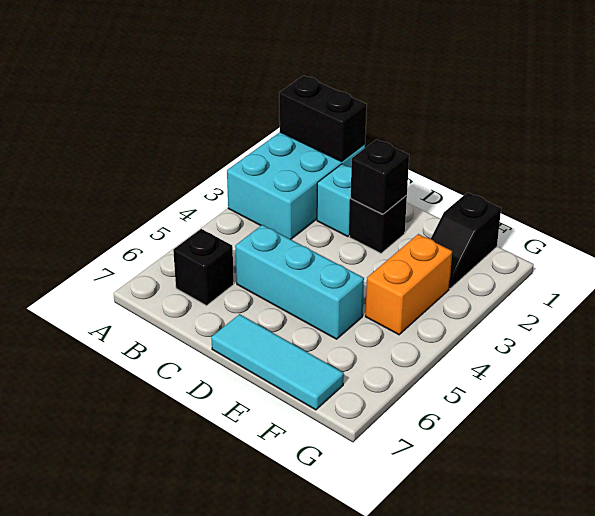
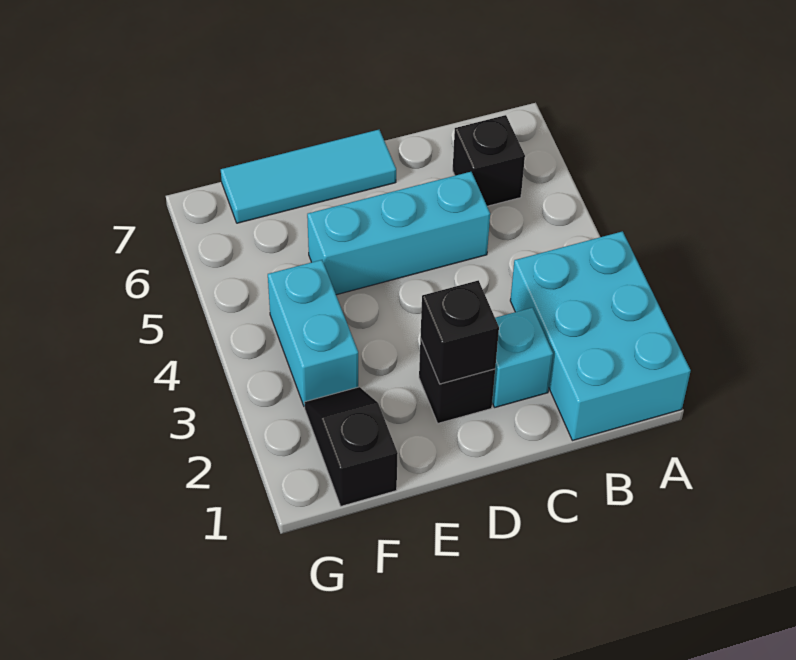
black brick A1:B1 level 2 -> none
orange brick F3:F4 level 1 -> cyan brick F3:F4 level 1

